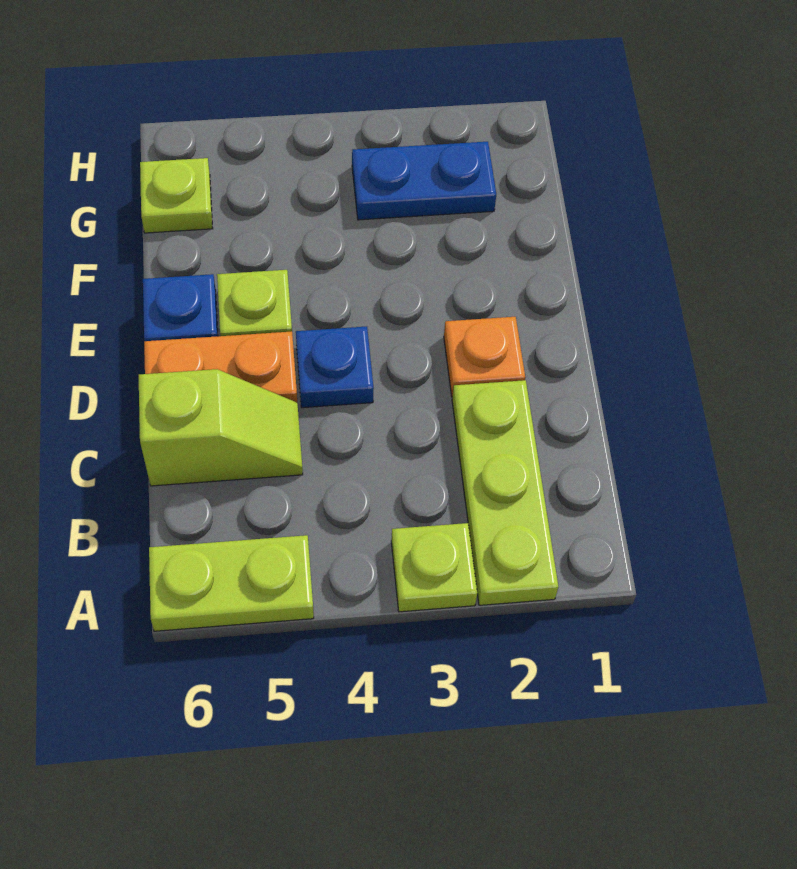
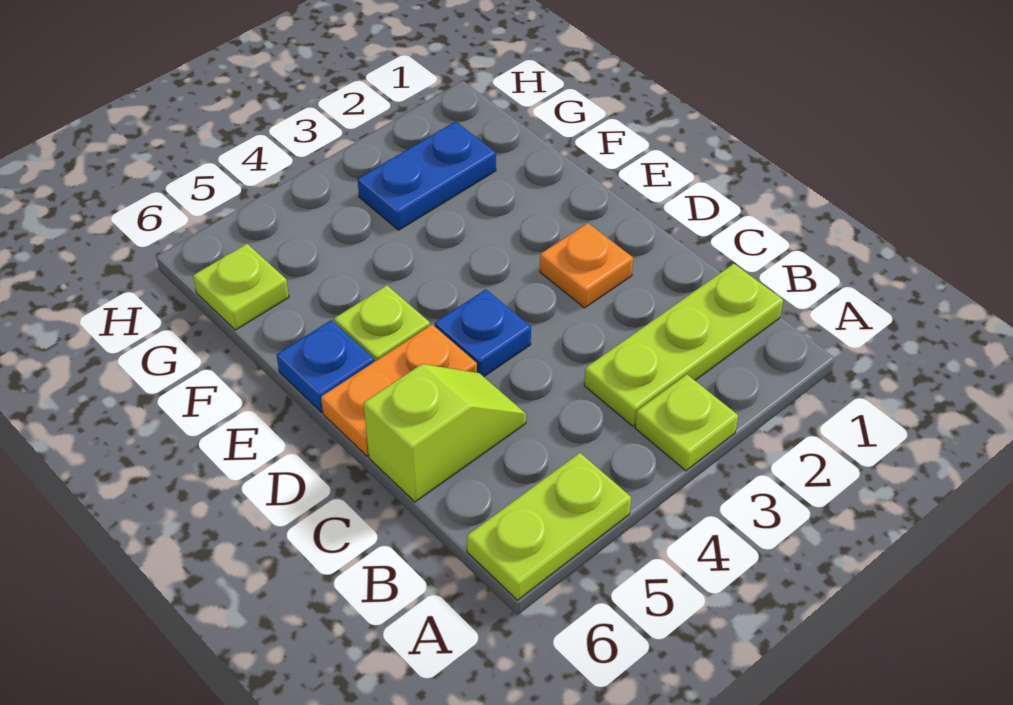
lime plate A2:C2 level 1 -> lime plate B1:B3 level 1

